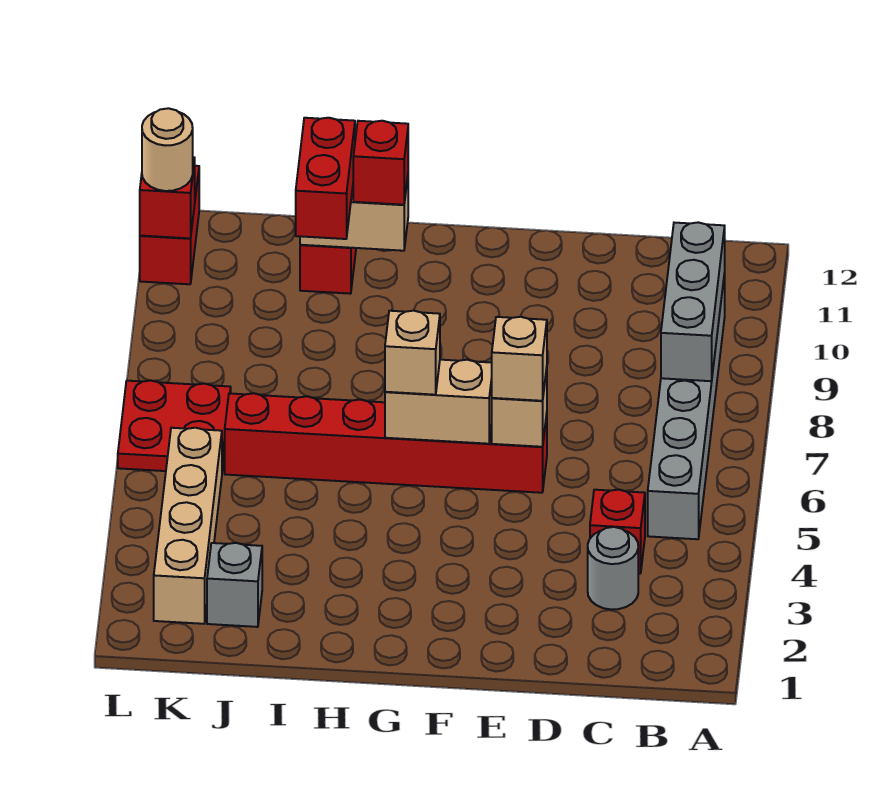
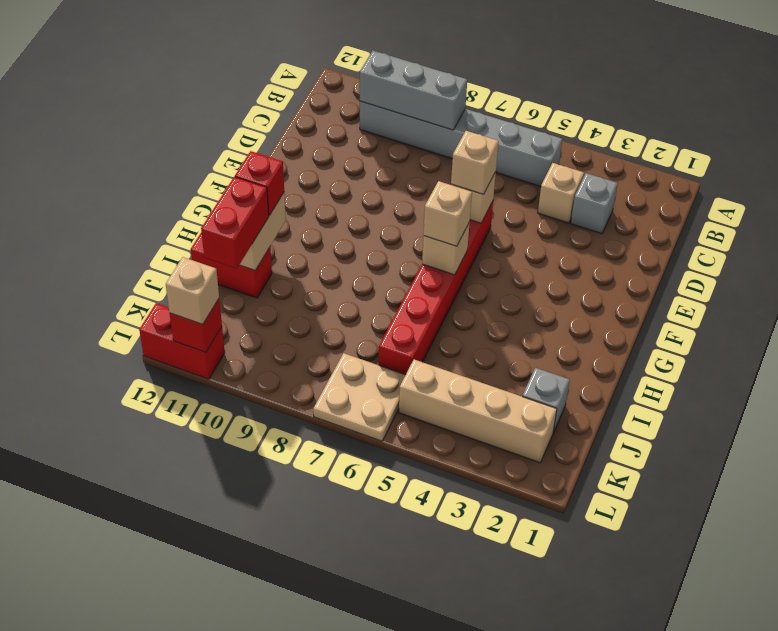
grey round brick C3 level 1 -> grey brick C3 level 1
red brick C4 level 1 -> tan brick C4 level 1
tan brick F6:G6 level 2 -> tan brick G6 level 2
red brick I10:I11 level 3 -> red brick I11:J11 level 3
red plate K6:L7 level 1 -> tan plate K6:L7 level 1
tan round brick L11 level 3 -> tan brick L11 level 3

